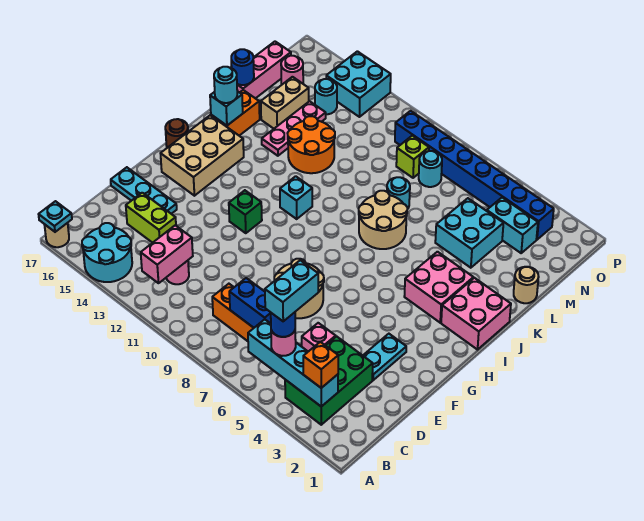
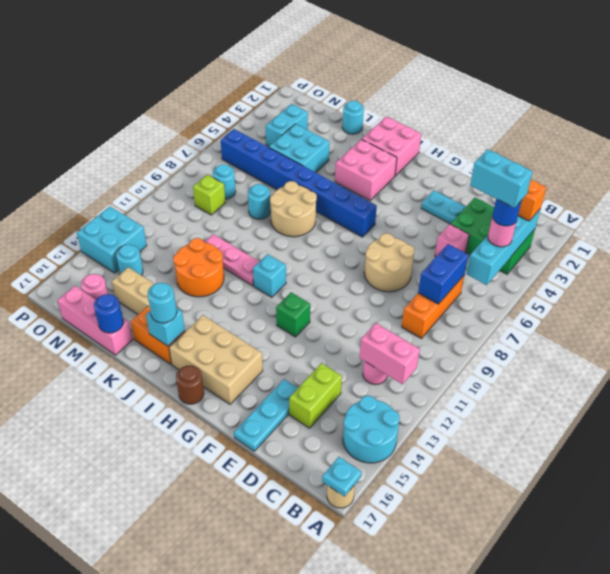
pink plate K14:M14 level 1 -> pink plate J11:L11 level 1
tan round brick L1 level 1 -> cyan round brick L1 level 1
blue brick O3:O10 level 1 -> blue brick H6:O6 level 1

